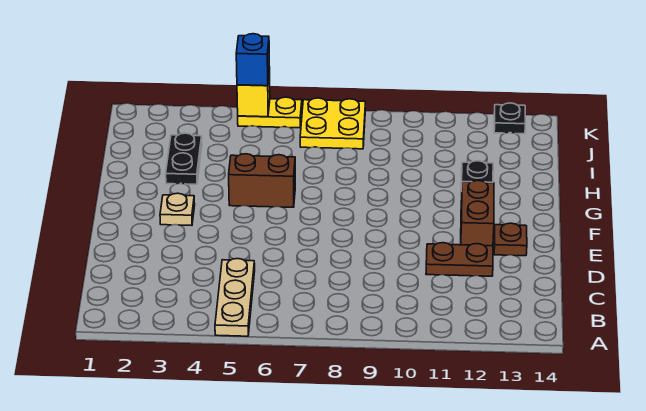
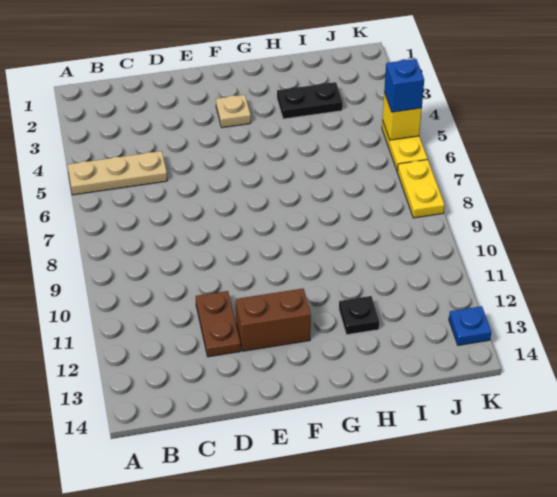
brown plate E13 level 1 -> none
brown brick G5:G6 level 1 -> none
yellow plate J7:K8 level 1 -> yellow plate K7:K8 level 1
black plate K13 level 1 -> blue plate K13 level 1

